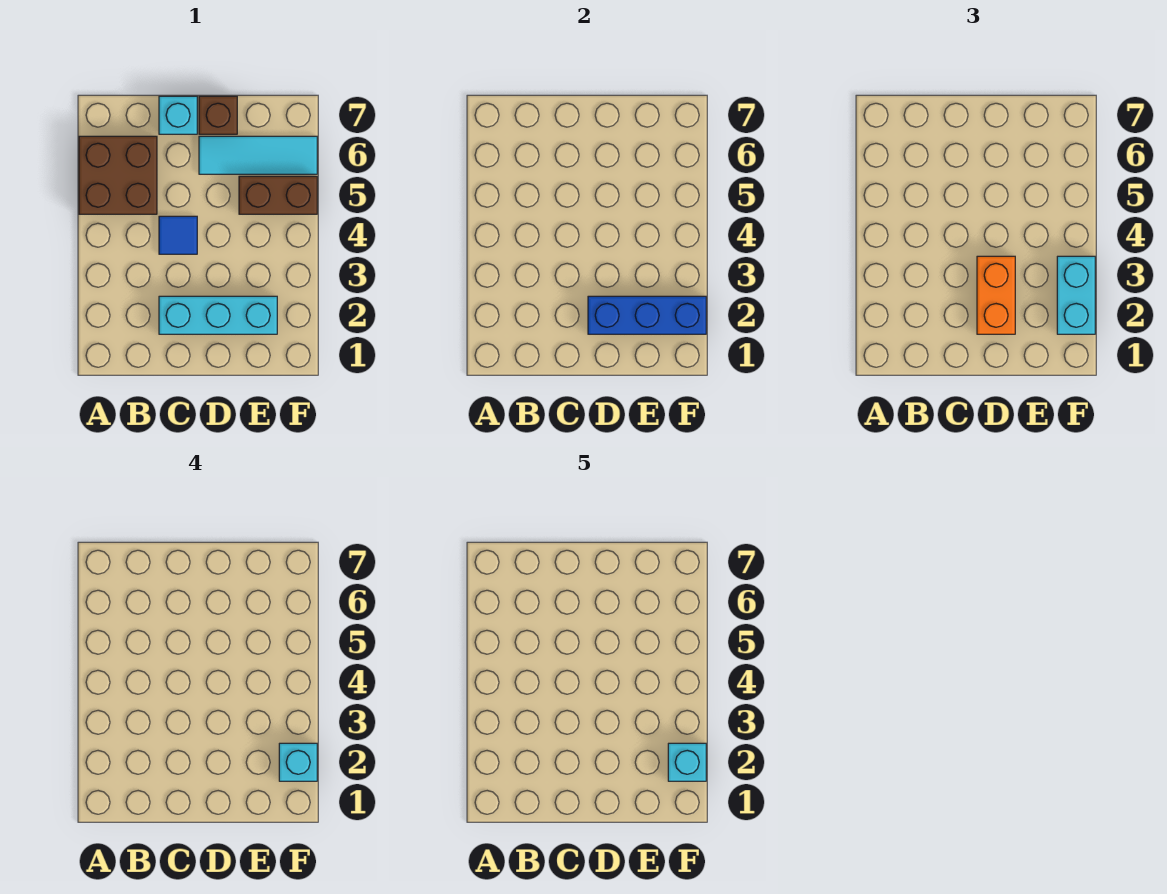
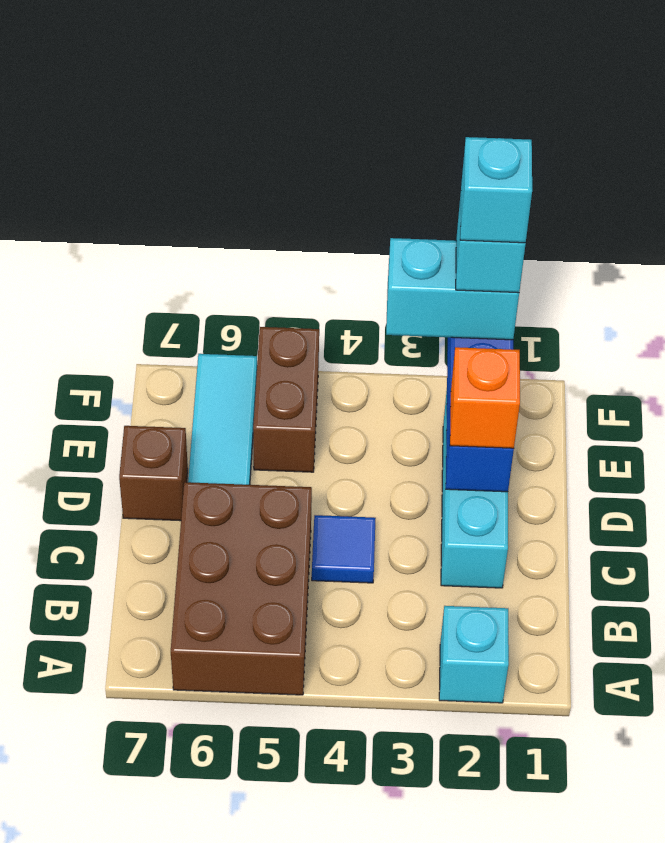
brown brick A5:B6 level 1 -> brown brick A5:C6 level 1
cyan brick C7 level 1 -> cyan brick A2 level 1
orange brick D2:D3 level 3 -> orange brick D2 level 3

